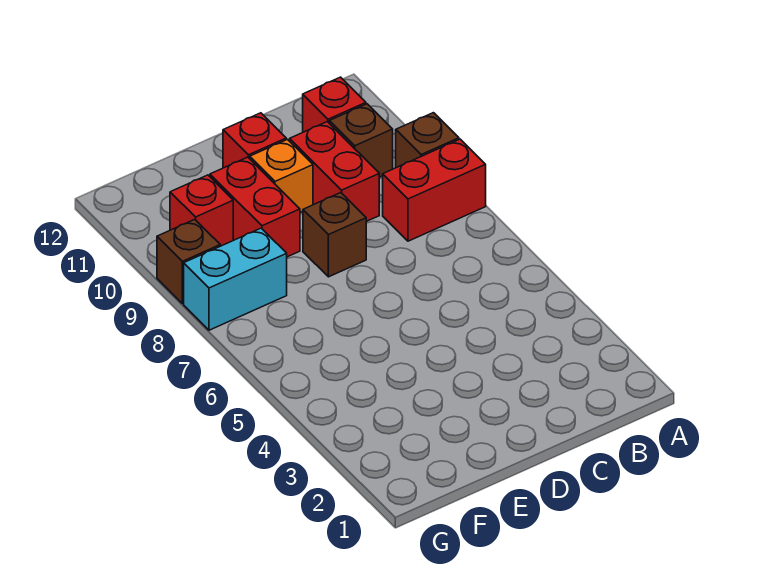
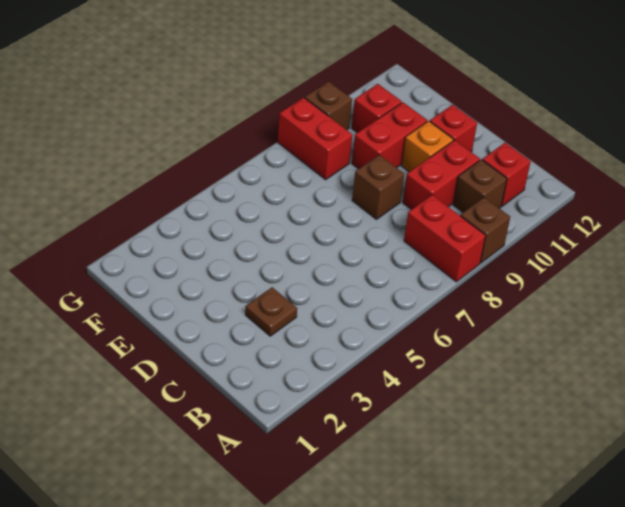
none -> brown plate C3 level 1
cyan brick F8:G8 level 1 -> red brick F8:G8 level 1

